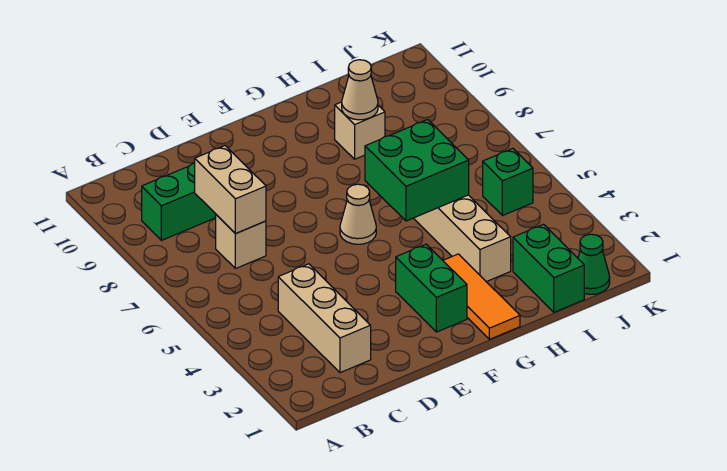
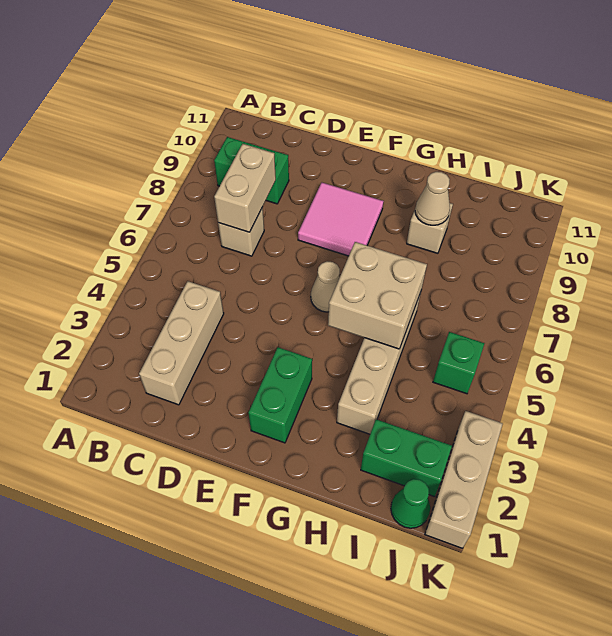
none -> pink tile E8:F9 level 1
orange tile G1:G3 level 1 -> none
green brick G5:H6 level 2 -> tan brick G5:H6 level 2
green brick I1:I2 level 1 -> green brick I2:J2 level 1
none -> tan brick K1:K3 level 1

